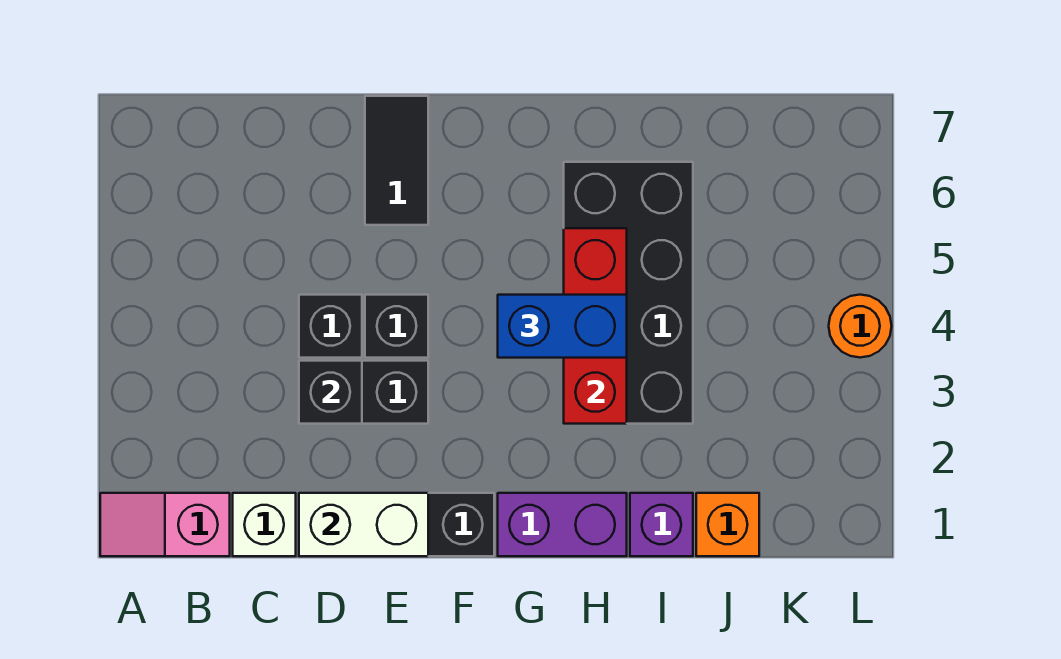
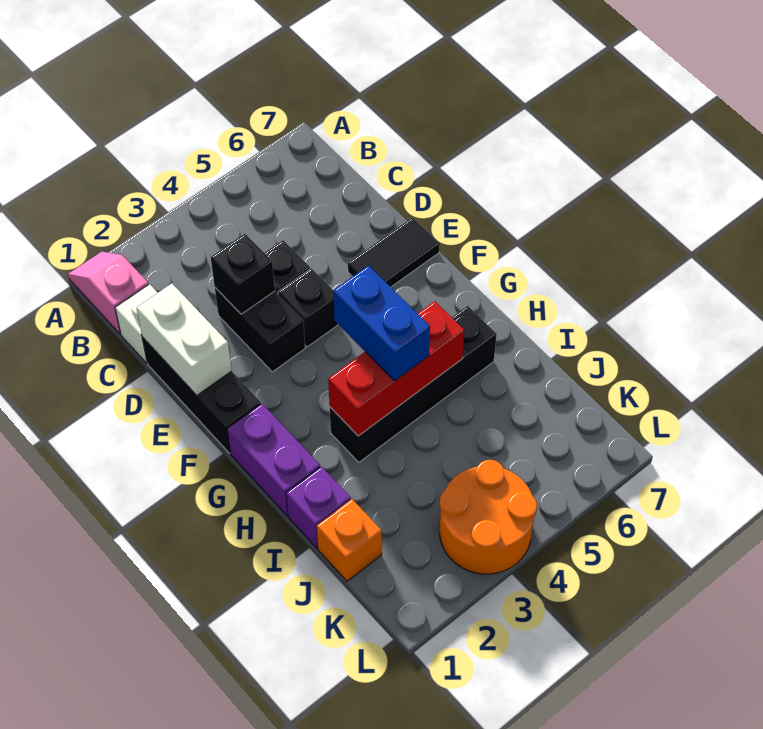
black brick H3:I6 level 1 -> black brick H3:H6 level 1
orange round brick L4 level 1 -> orange round brick K3:L4 level 1

